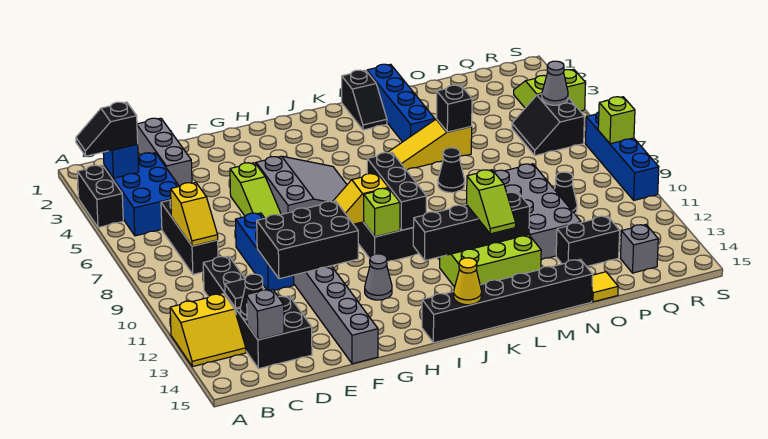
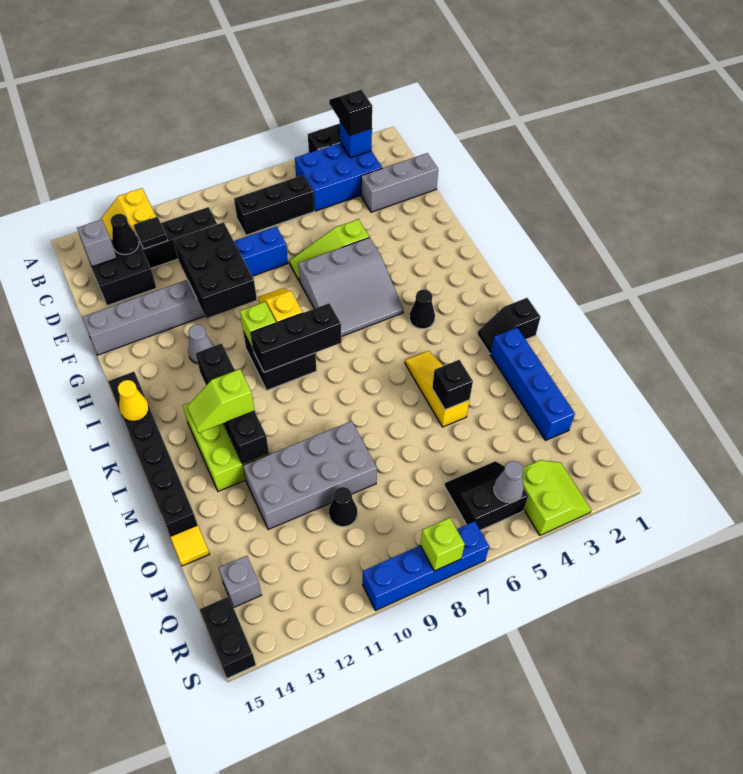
yellow slope C7:C8 level 2 top 7 -> none
blue brick M1:M4 level 1 -> blue brick M2:P2 level 1
black cone M7 level 1 -> black cone J4 level 1
black brick O13:P13 level 1 -> black brick R15:S15 level 1

